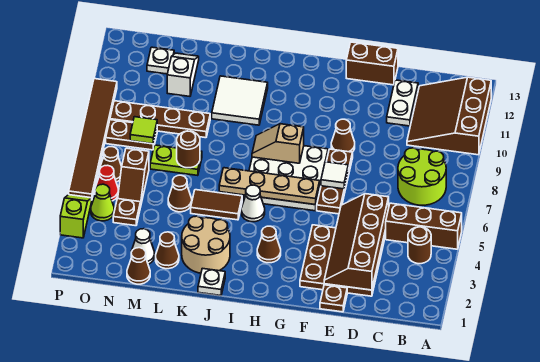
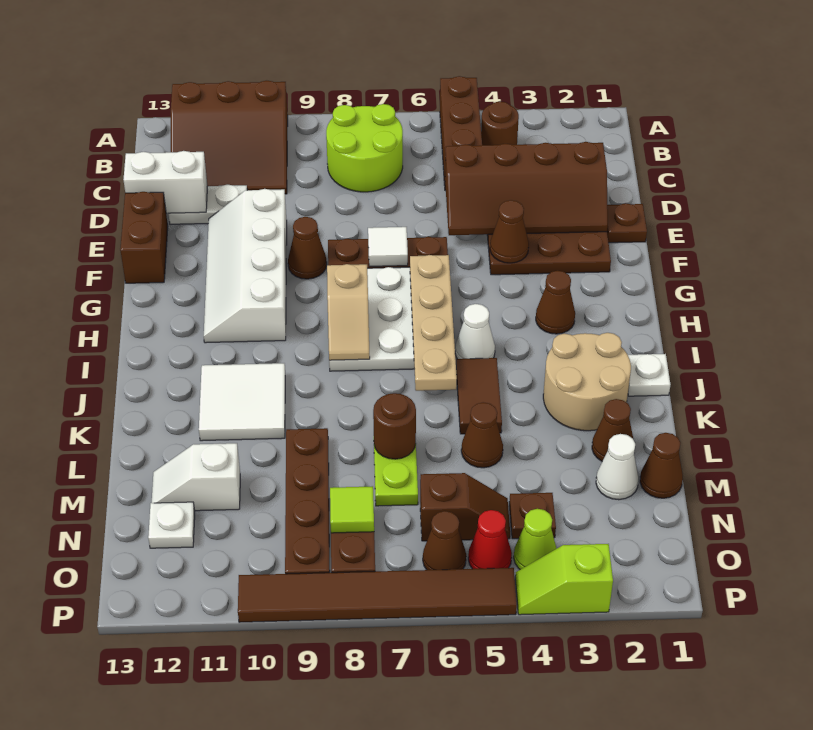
none -> white brick D12:D13 level 2
none -> white slope E10:H11 level 1 top 10
none -> brown cone F4 level 2

